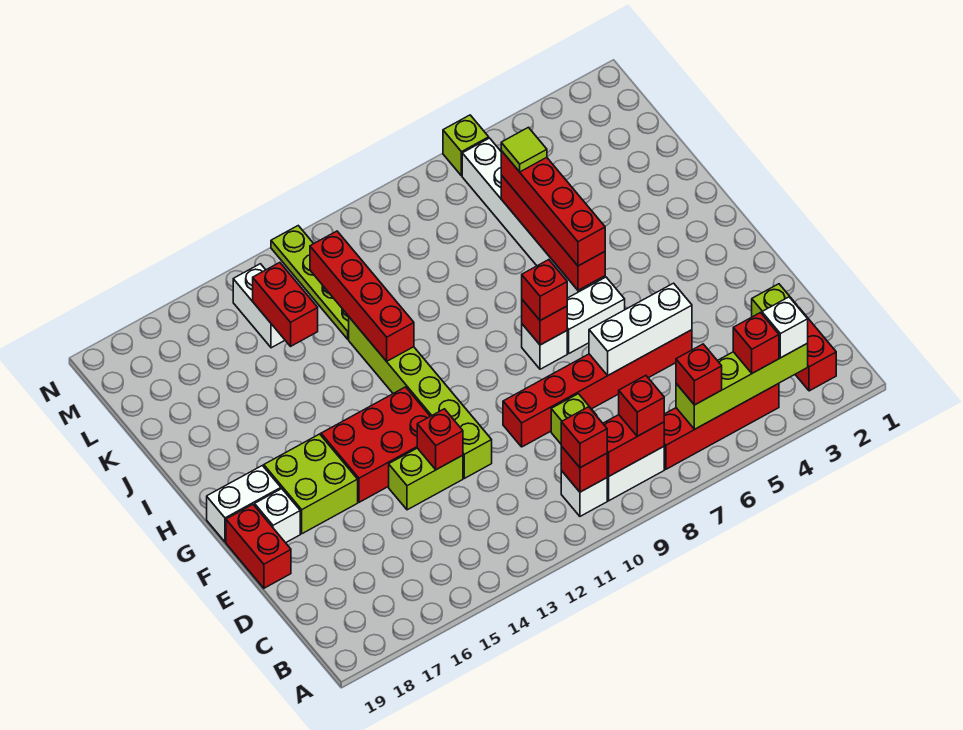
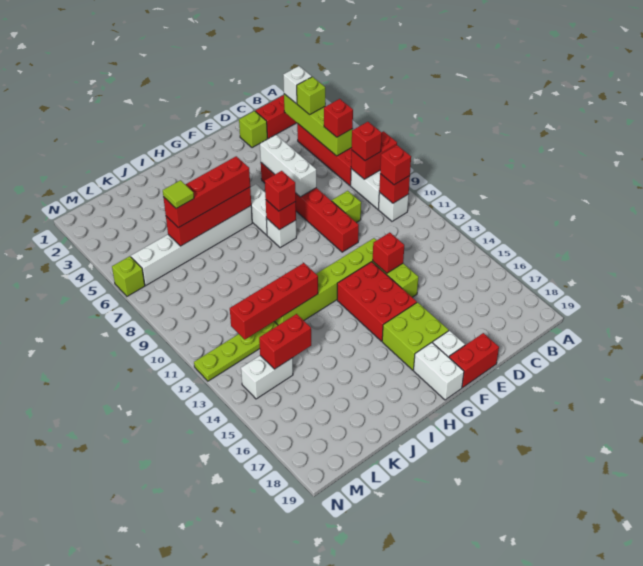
red brick B4 level 3 -> lime brick B4 level 3
red brick B8:B9 level 2 -> red brick A8:B8 level 2

